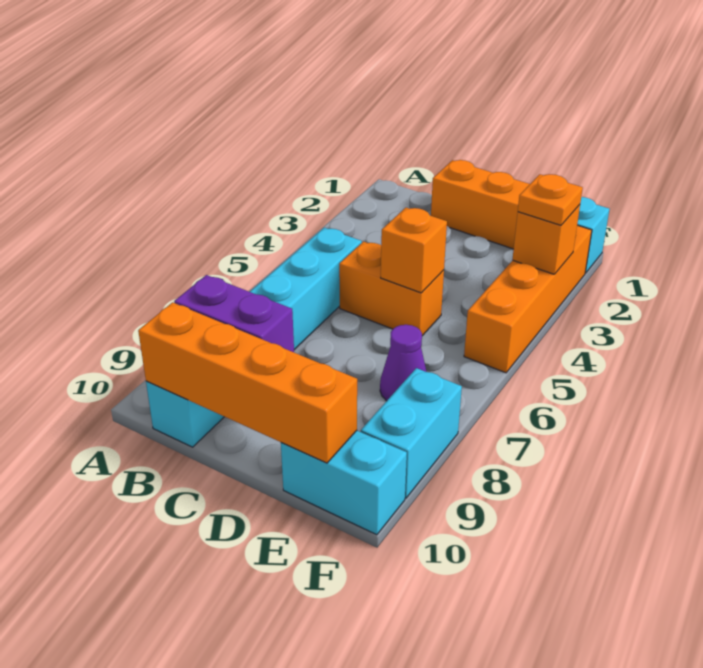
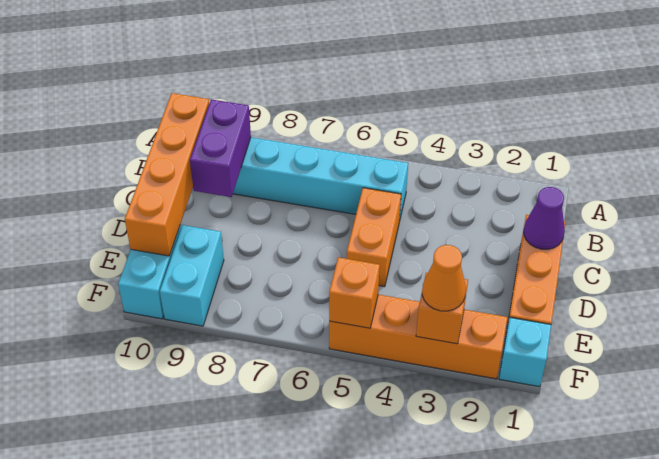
orange brick D5 level 2 -> orange brick F5 level 2
purple cone E7 level 1 -> purple cone C1 level 2
orange plate F3 level 3 -> orange cone F3 level 3
cyan brick F8:F9 level 1 -> cyan brick E9:F9 level 1

